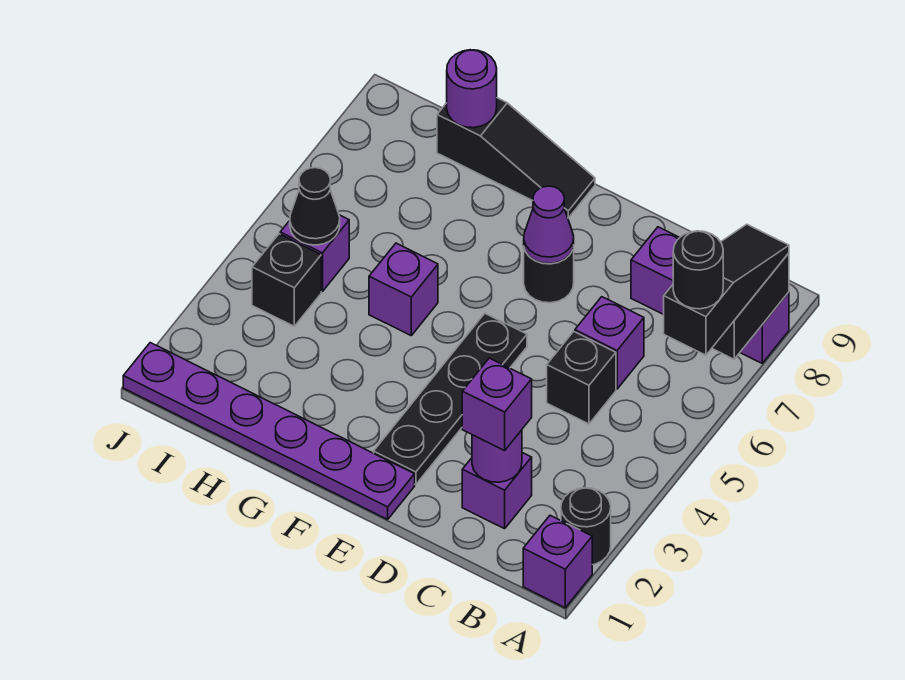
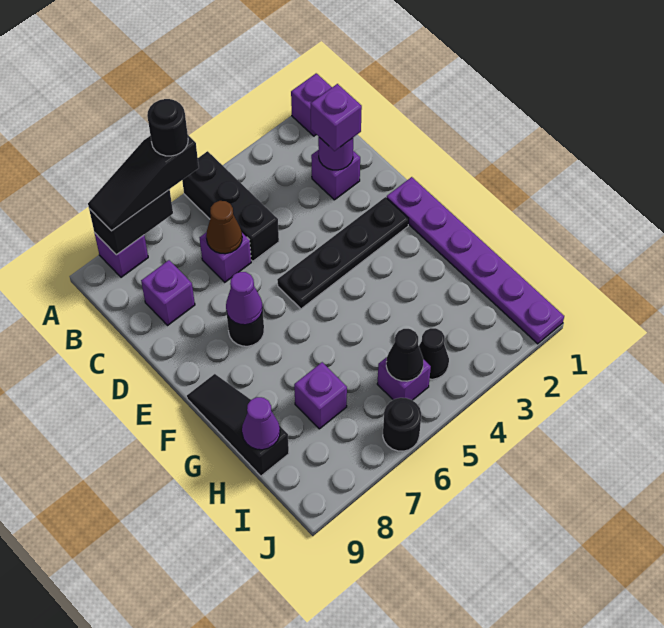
black round brick A2 level 1 -> black round brick J6 level 1
black brick C5 level 1 -> black brick A5:C5 level 1
none -> brown cone C6 level 2
purple brick G5 level 1 -> purple brick H7 level 1
purple round brick H9 level 2 -> purple cone H9 level 2
black brick I4 level 1 -> black cone I4 level 1

